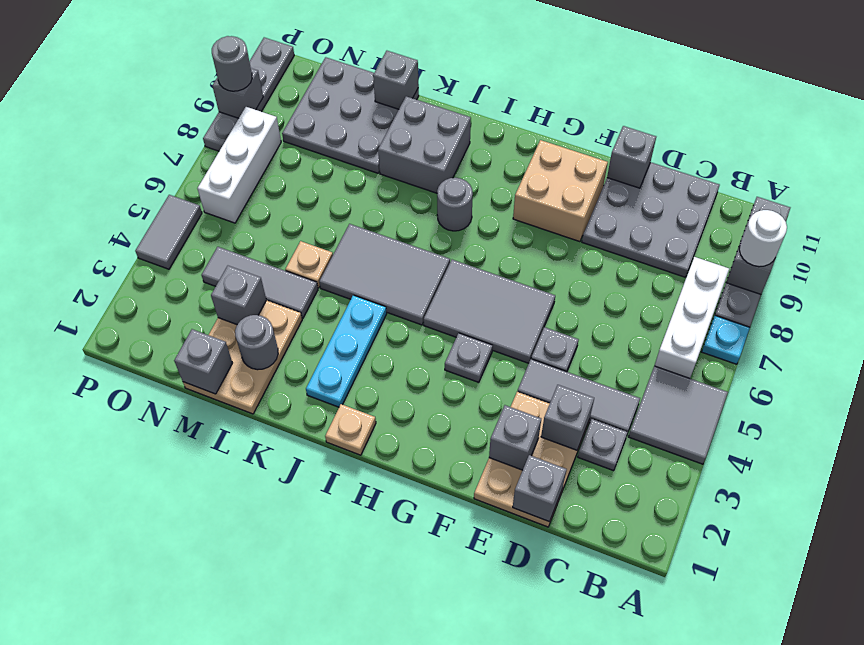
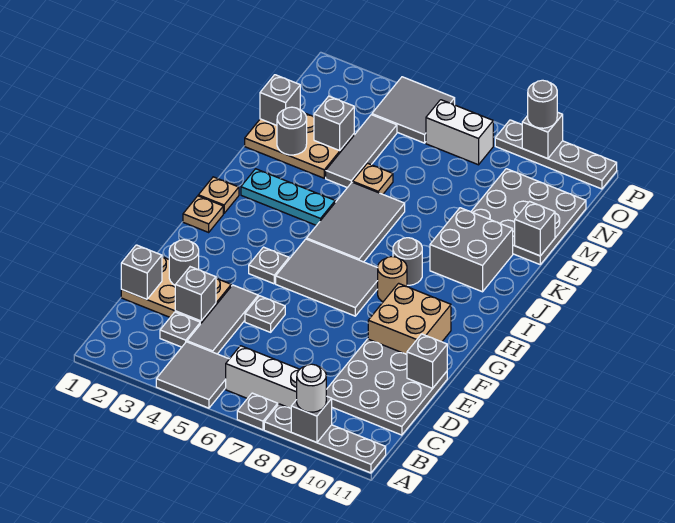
cyan plate A7 level 1 -> grey plate A7 level 1
grey brick E2 level 2 -> grey round brick E2 level 2
grey tile F5:H6 level 1 -> grey tile G5:H7 level 1
none -> tan plate H1 level 1
none -> tan round brick H8 level 1
white brick O6:O8 level 1 -> white brick O6:O7 level 1
grey tile P4:P5 level 1 -> grey tile O4:P5 level 1

